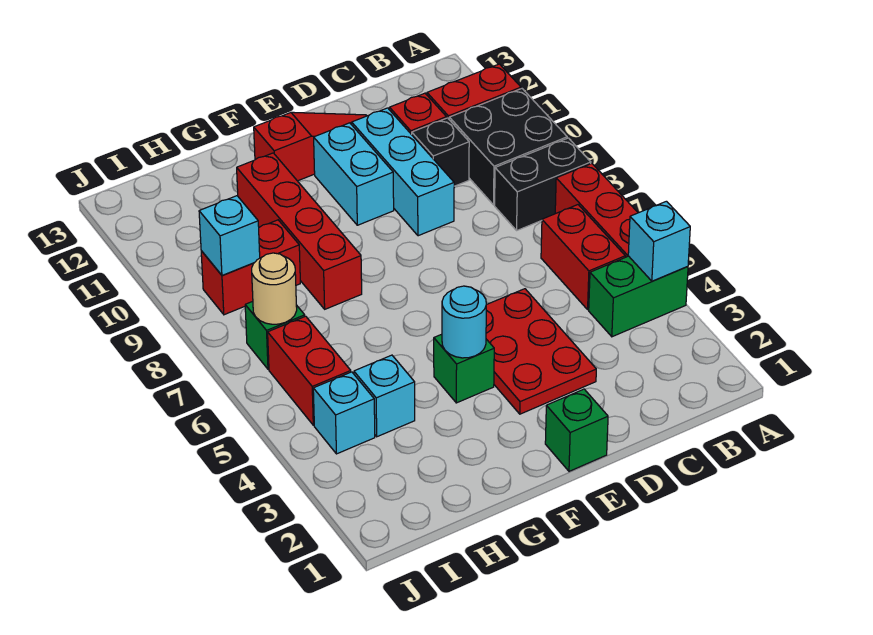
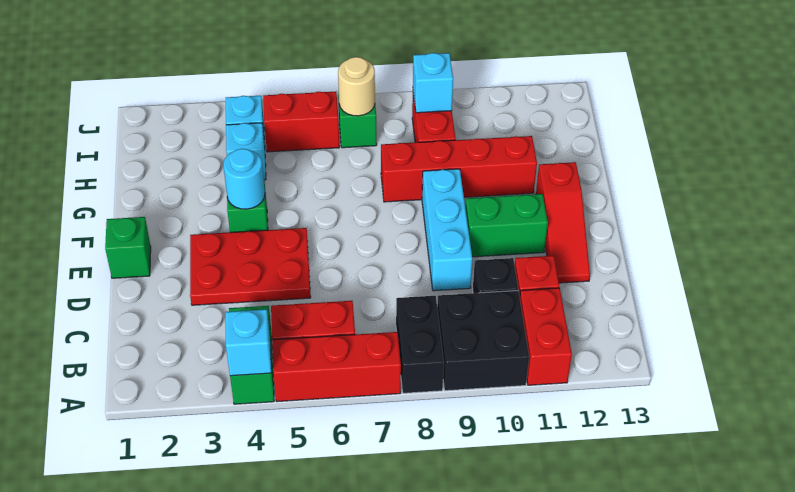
cyan brick D9:D11 level 1 -> cyan brick D9:F9 level 1
cyan brick E10:E11 level 1 -> green brick E10:E11 level 1

